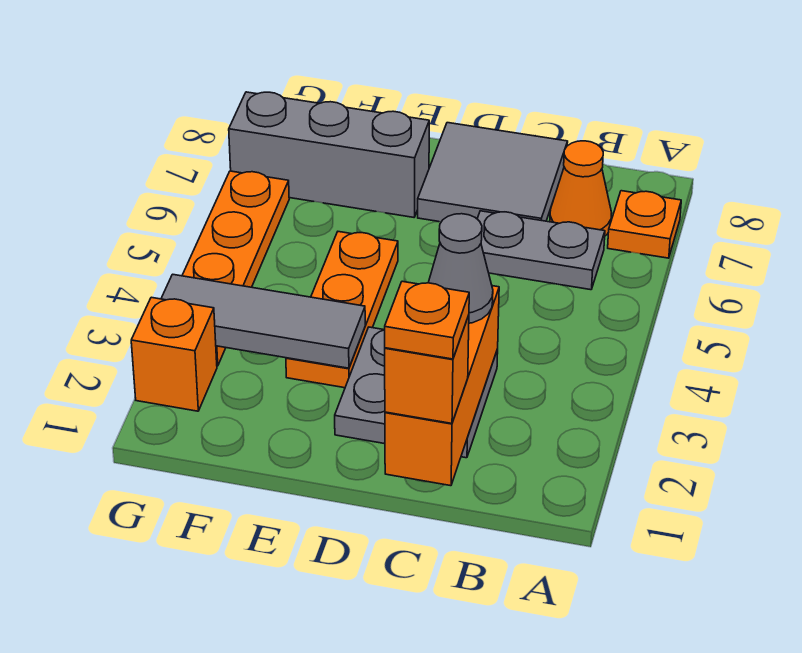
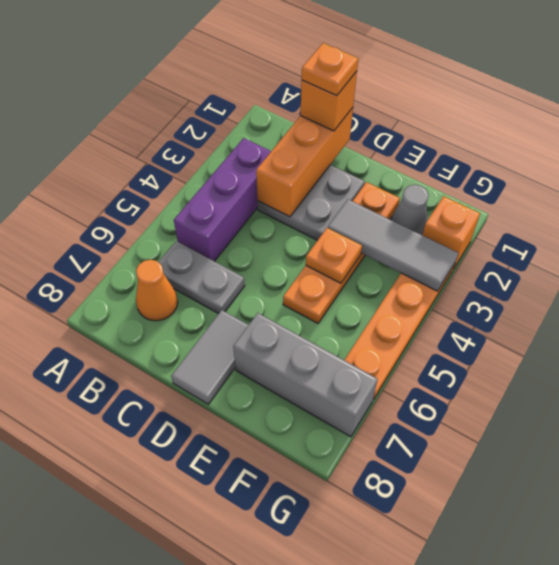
orange plate A7 level 1 -> orange plate E4 level 2
none -> purple brick B3:B5 level 1
grey cone C3 level 3 -> grey cone F2 level 1
grey tile C7:D8 level 1 -> grey tile D7:D8 level 1
orange plate E3:E5 level 1 -> orange plate E2:E5 level 1

